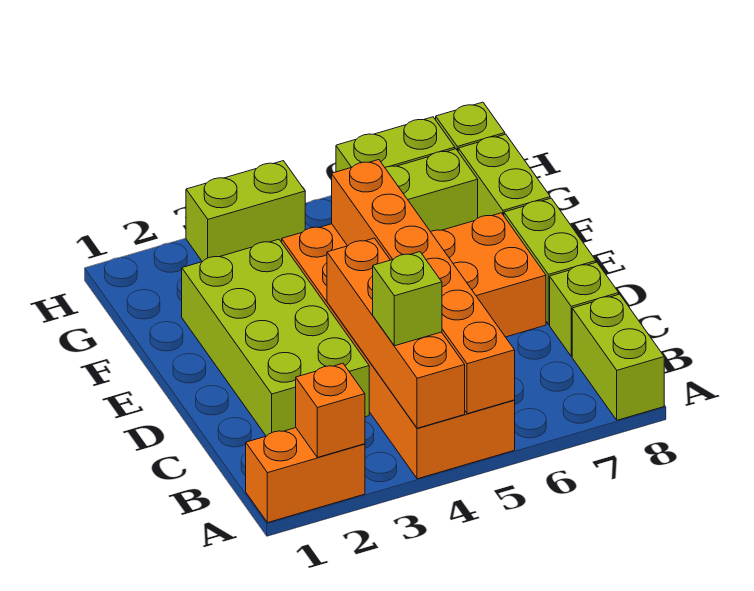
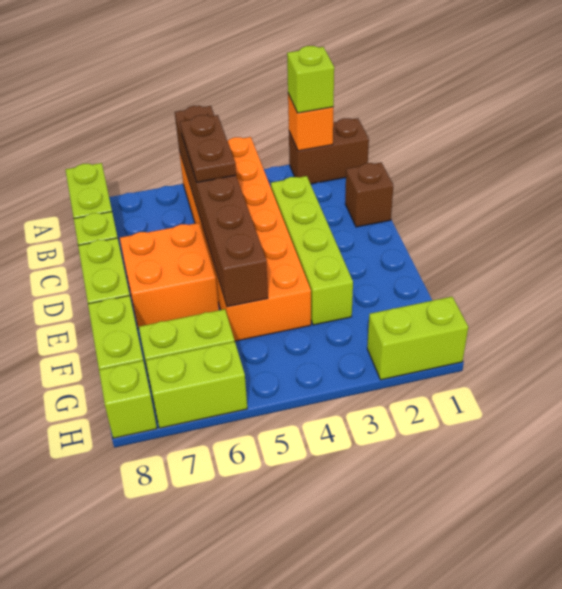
orange brick A1:A2 level 1 -> brown brick A1:A2 level 1
orange brick A4:D4 level 2 -> none
orange brick A5:F5 level 2 -> brown brick A5:F5 level 2
lime brick B4 level 3 -> lime brick A2 level 3
none -> brown plate B5:C5 level 3
none -> brown brick C1 level 1
lime brick C2:F3 level 1 -> lime brick C3:F3 level 1
lime brick H3:H4 level 1 -> lime brick H1:H2 level 1

